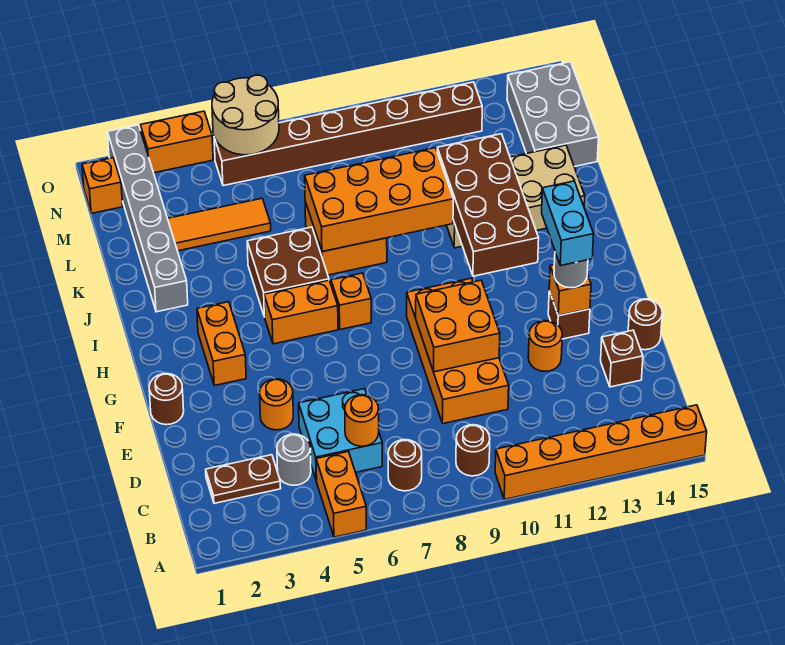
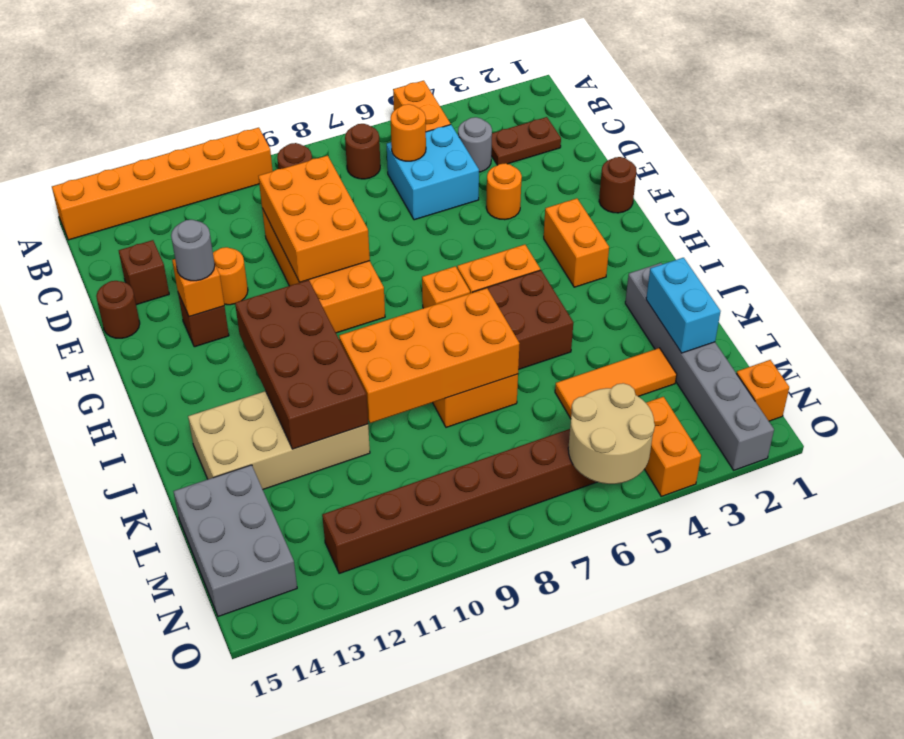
orange brick E9:F10 level 2 -> orange brick D9:F10 level 2
cyan brick F13:G13 level 4 -> cyan brick K2:L2 level 2
orange brick O3:O4 level 1 -> orange brick N4:O4 level 1

